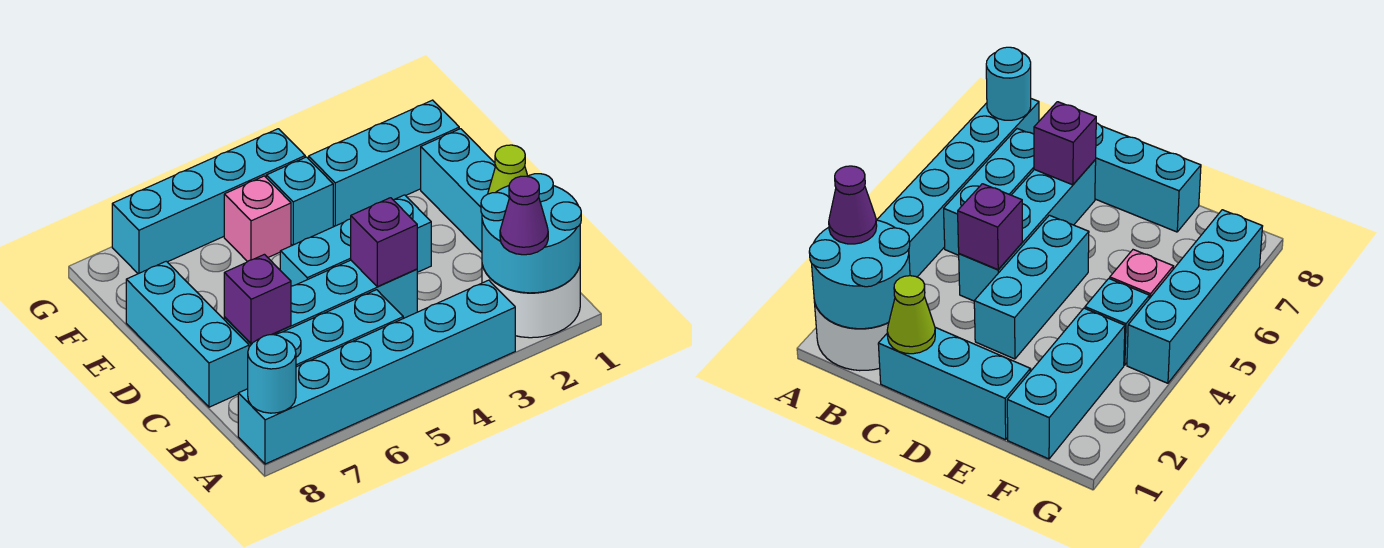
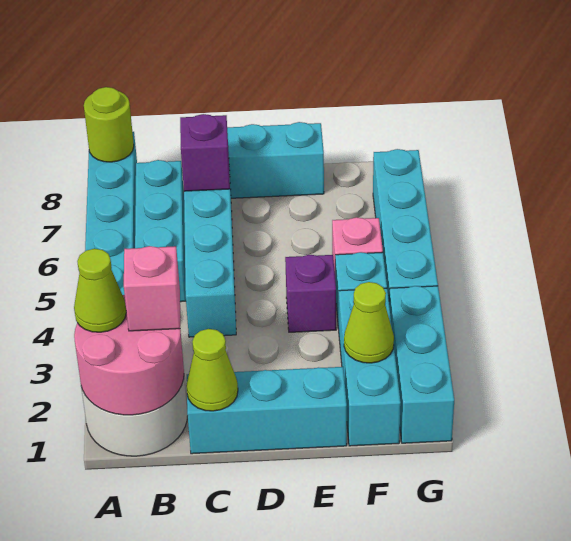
cyan round brick A1:B2 level 2 -> pink round brick A1:B2 level 2
purple cone A2 level 3 -> lime cone A2 level 3
cyan round brick A8 level 2 -> lime round brick A8 level 2
none -> pink brick B2 level 3
purple brick C4 level 2 -> purple brick E4 level 1
cyan brick D3:D5 level 1 -> cyan brick G1:G3 level 1
none -> lime cone F2 level 2

